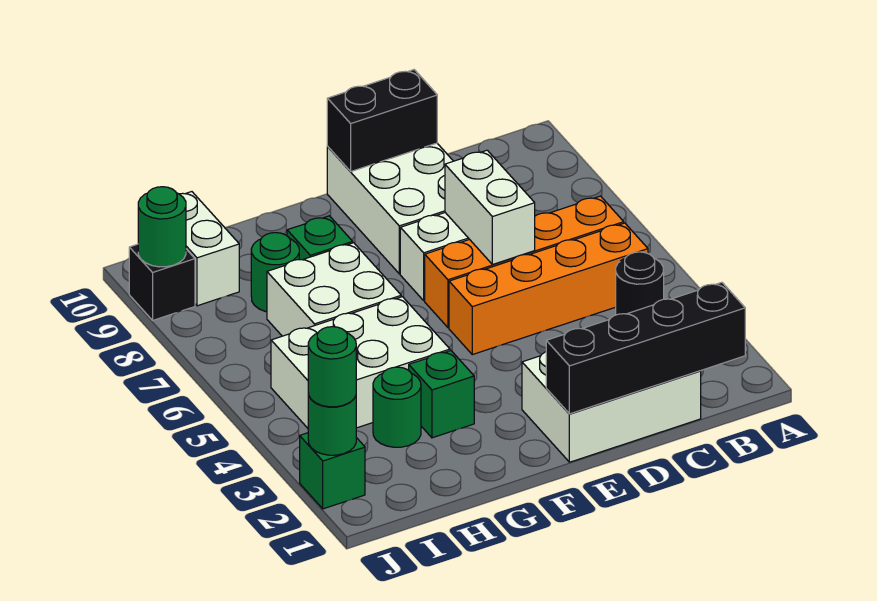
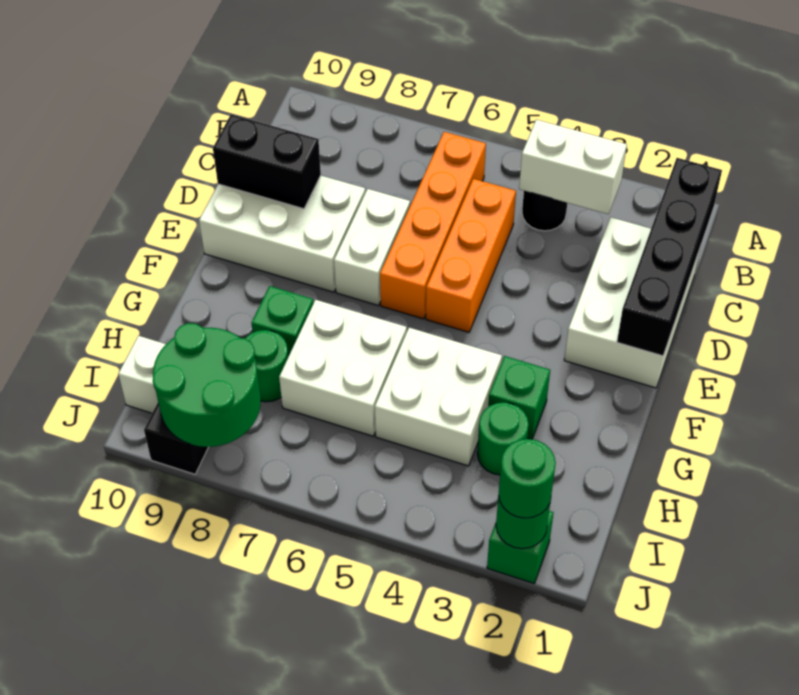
orange brick B5:E5 level 1 -> orange brick C5:E5 level 1
white brick D6:D7 level 2 -> white brick B3:B4 level 2
black brick D10:E10 level 2 -> black brick D9:D10 level 2
white brick G4:I5 level 1 -> white brick G4:H5 level 1
green round brick J9 level 2 -> green round brick I8:J9 level 2

